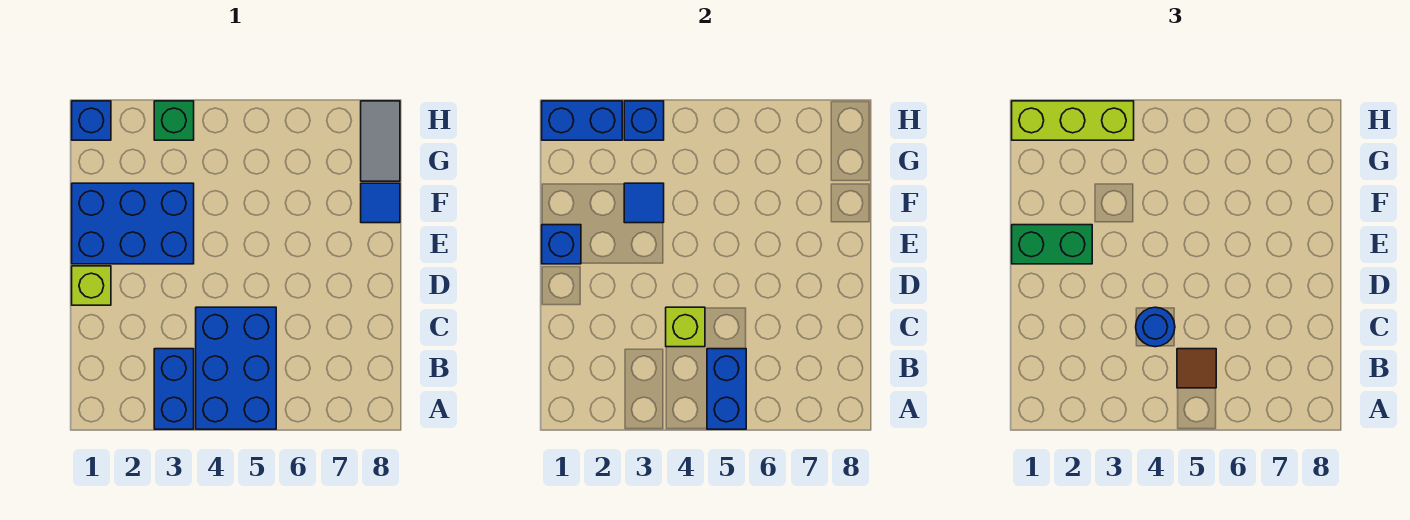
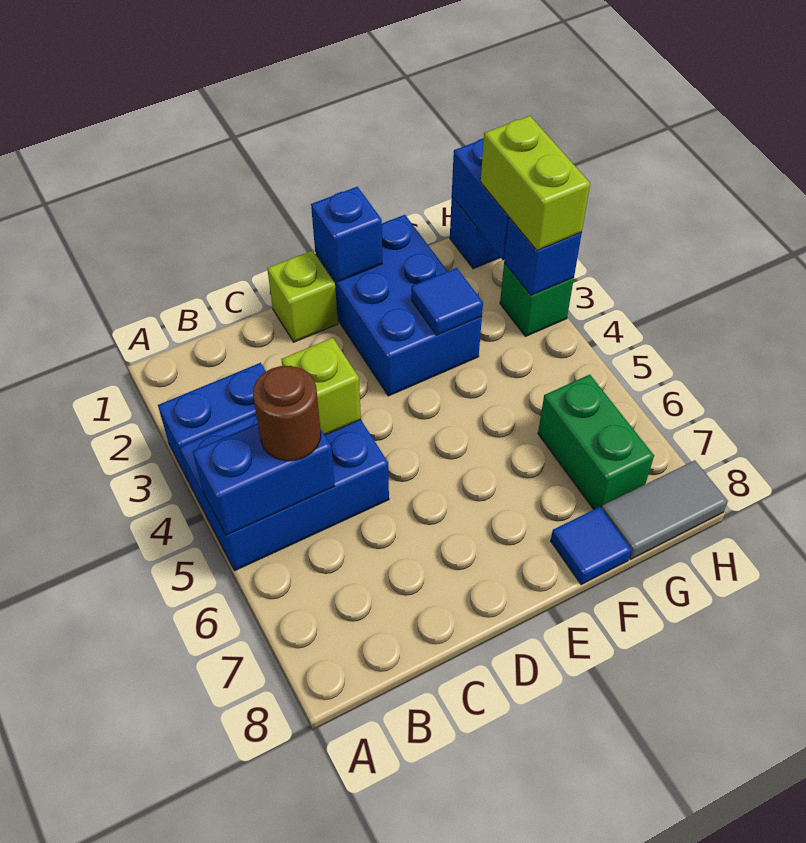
brown tile B5 level 3 -> brown round brick B5 level 3
blue round brick C4 level 3 -> none
green brick E1:E2 level 3 -> green brick G6:G7 level 1
lime brick H1:H3 level 3 -> lime brick H2:H3 level 3

